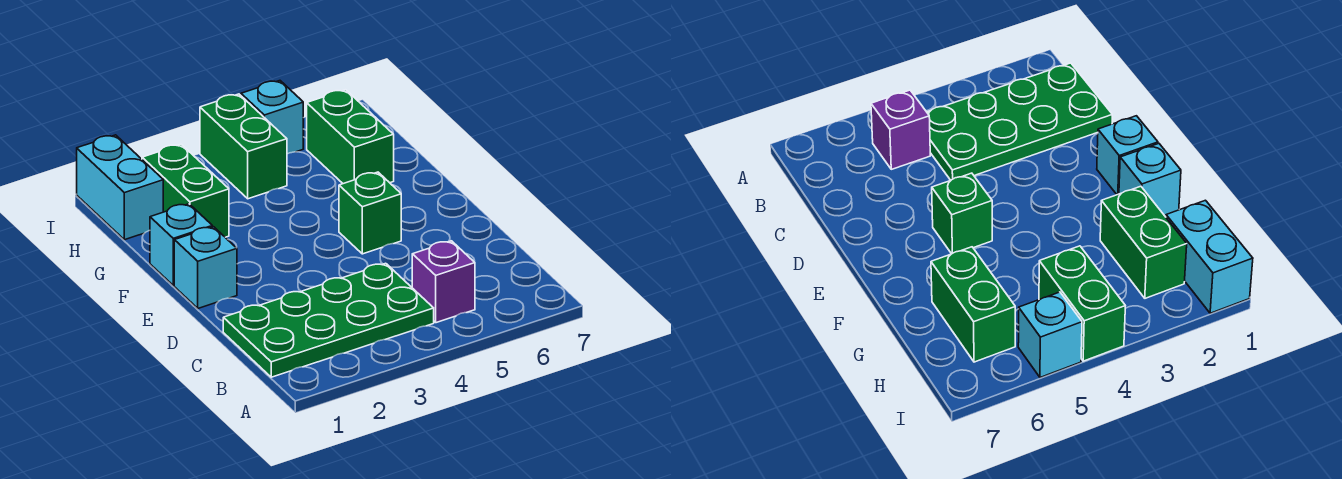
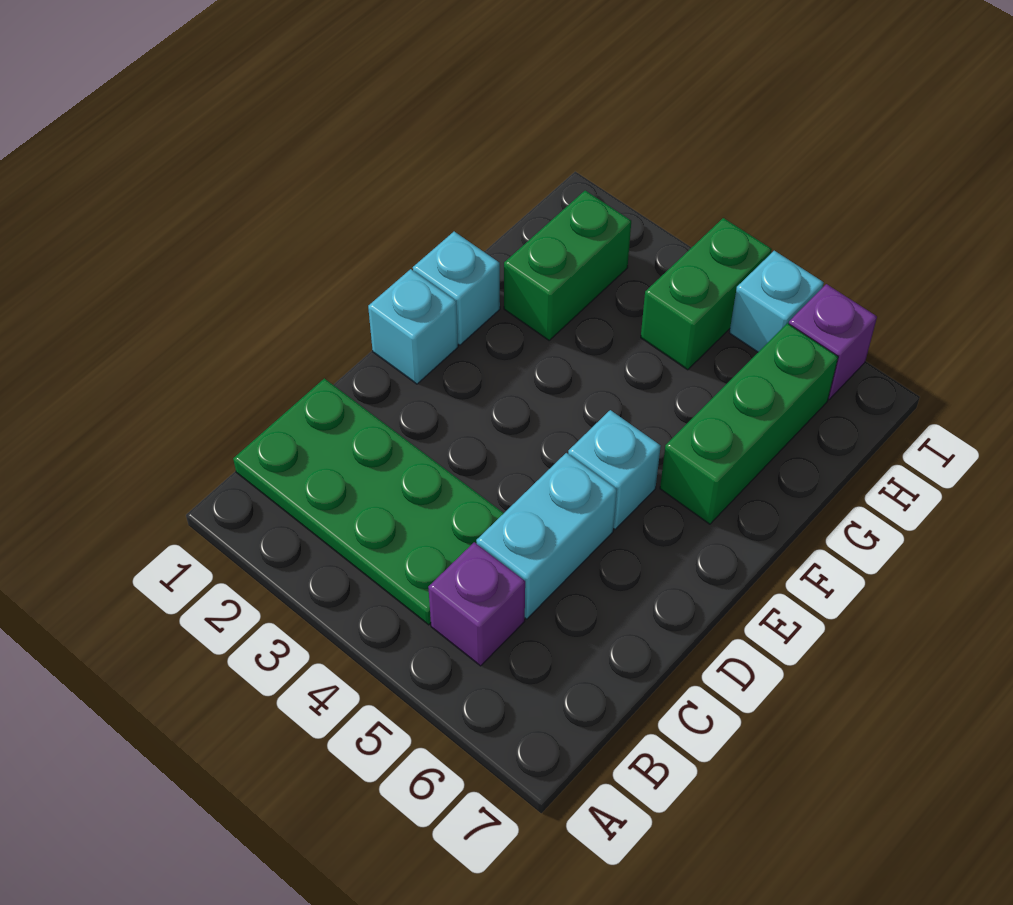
green brick E5 level 1 -> cyan brick E5 level 1
green brick G6:H6 level 1 -> green brick F6:H6 level 1
cyan brick H1:I1 level 1 -> cyan brick C5:D5 level 1
none -> purple brick I6 level 1

